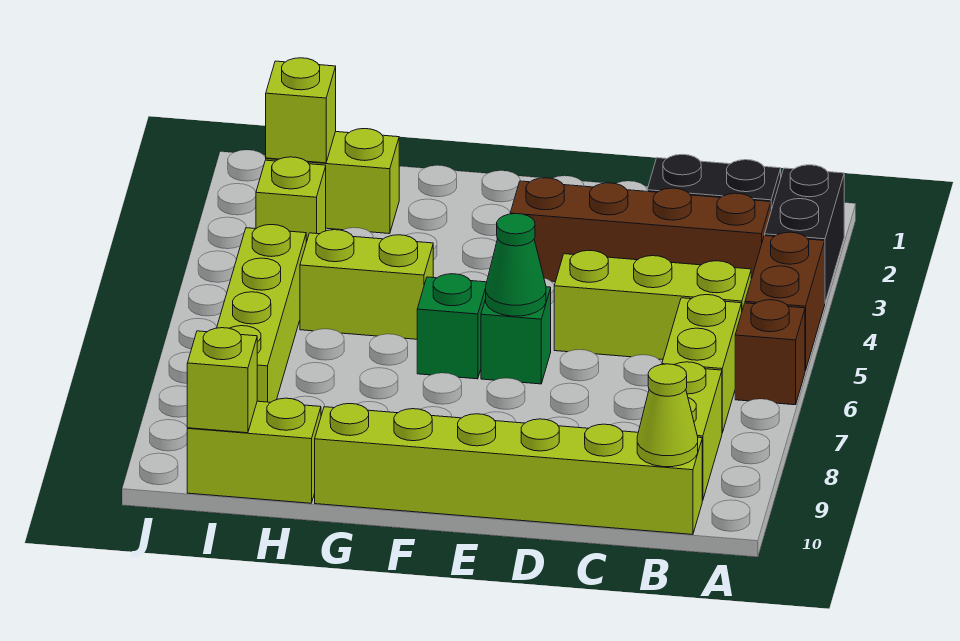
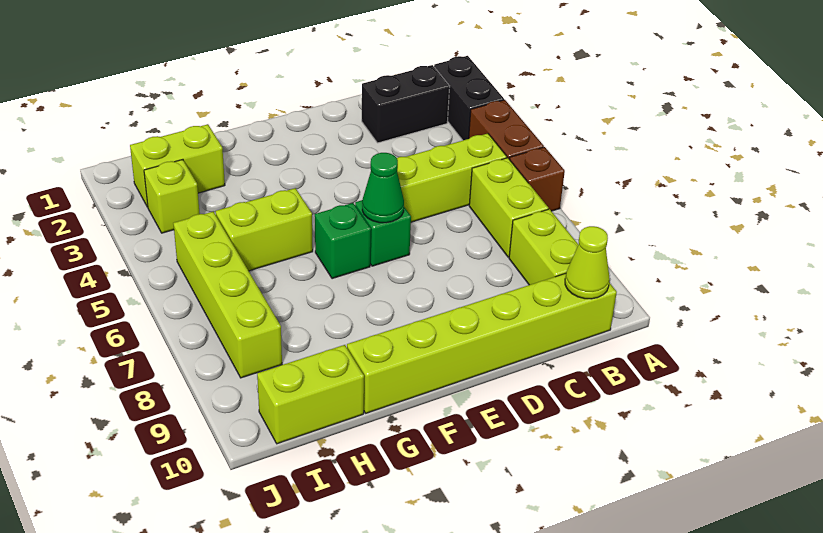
brown brick B3:E3 level 1 -> none
lime brick I2 level 2 -> none
lime brick I10 level 2 -> none

